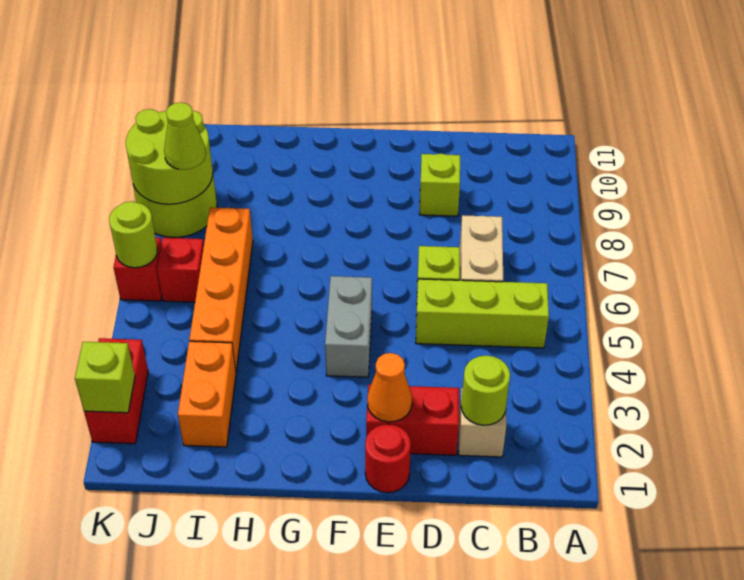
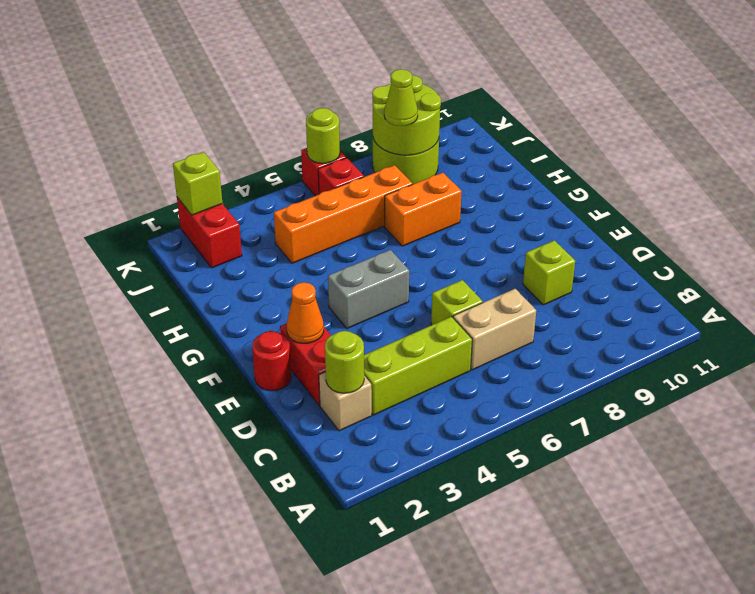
lime brick B5:D5 level 1 -> lime brick C3:C5 level 1
orange brick I2:I3 level 1 -> orange brick H7:H8 level 1
red brick K2:K3 level 1 -> red brick J2:K2 level 1

